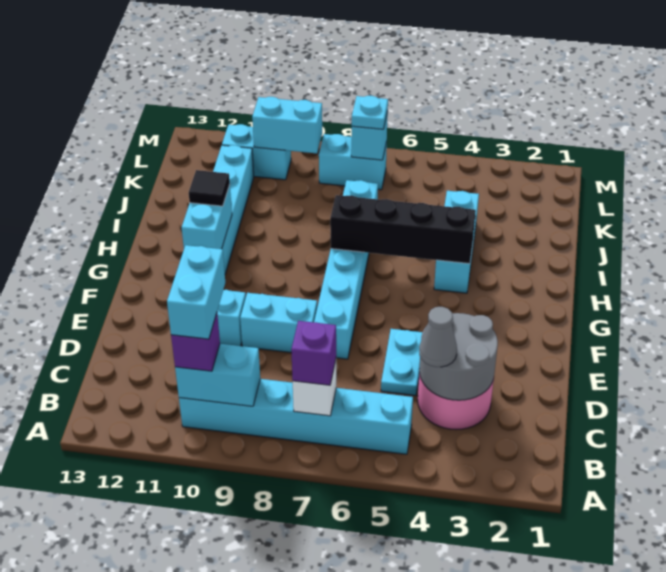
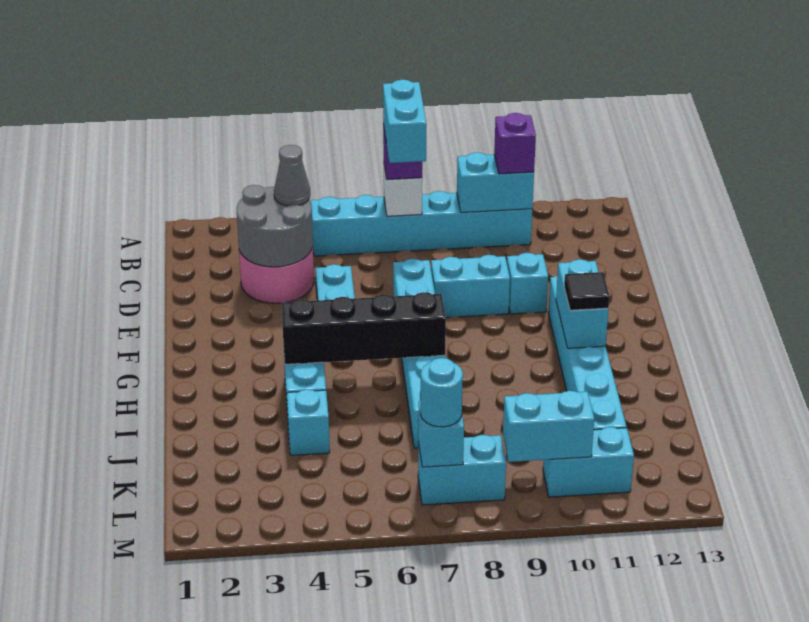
cyan brick B10:C10 level 4 -> cyan brick B7:C7 level 4
cyan plate L7 level 3 -> cyan round brick L7 level 3

